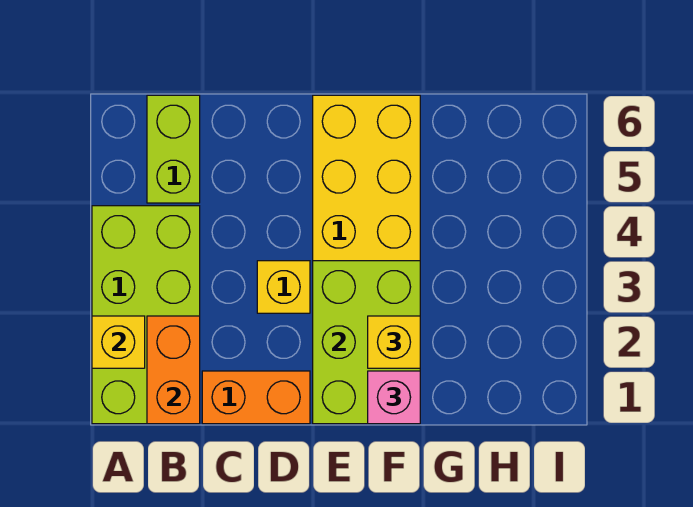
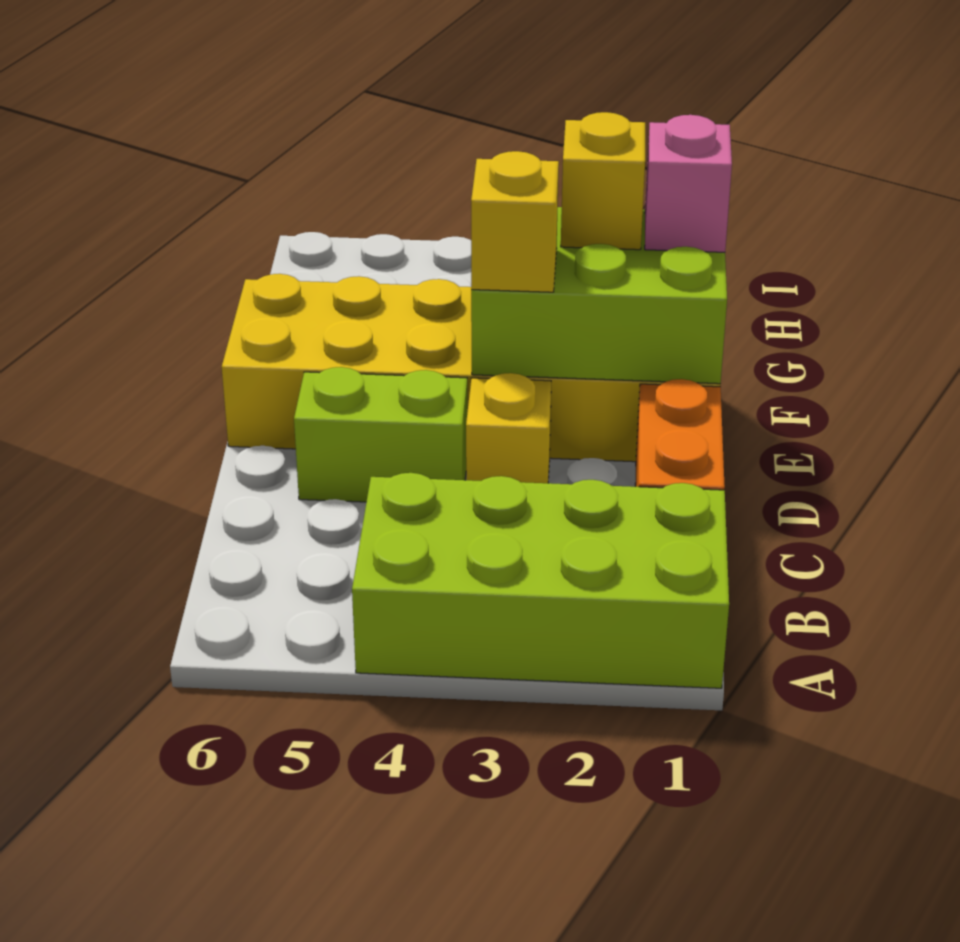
yellow brick A2 level 2 -> yellow brick E3 level 3
orange brick B1:B2 level 2 -> none
lime brick B5:B6 level 1 -> lime brick D4:D5 level 1

